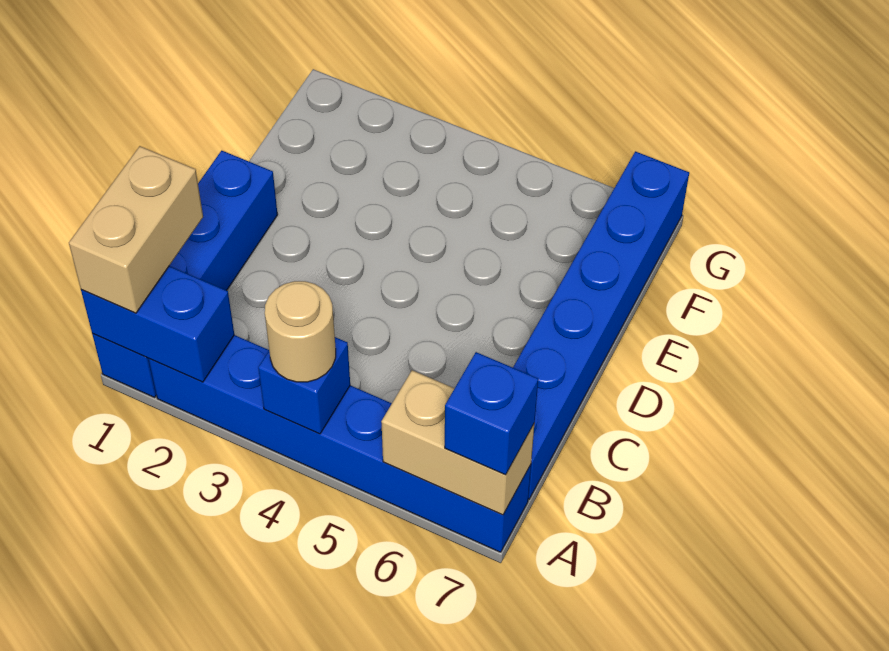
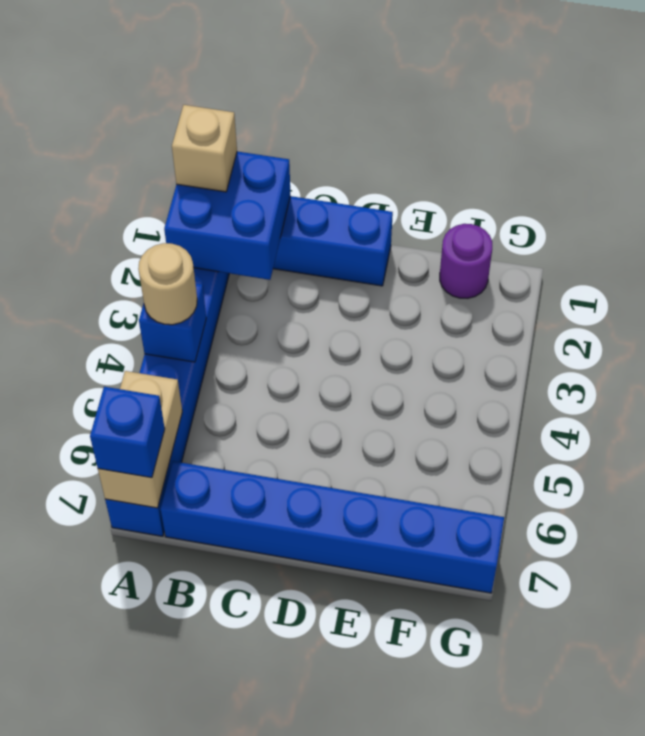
blue brick A1:A2 level 2 -> blue brick A1:B2 level 2
tan brick A1:B1 level 3 -> tan brick A1 level 3
none -> purple round brick F1 level 1

